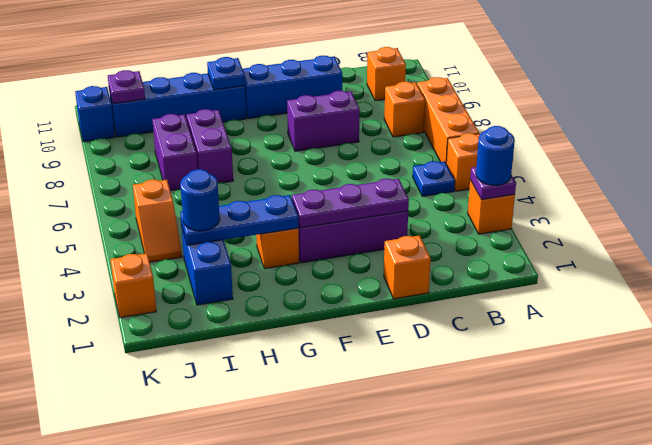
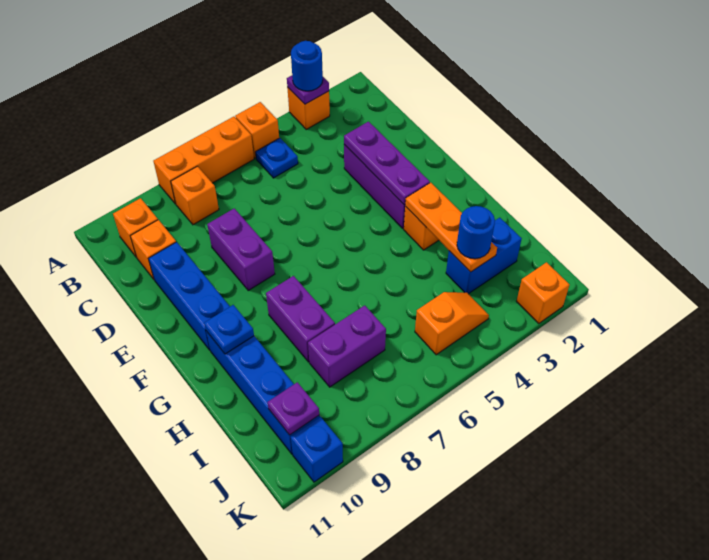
orange brick D1 level 1 -> orange brick C10 level 1
blue plate G3:I3 level 2 -> orange plate G3:I3 level 2
purple brick H7:H8 level 1 -> purple brick G8:H8 level 1

